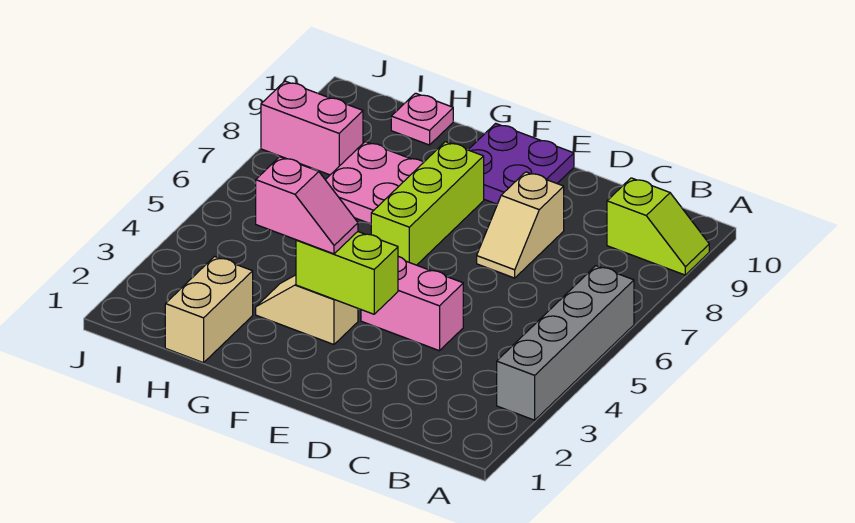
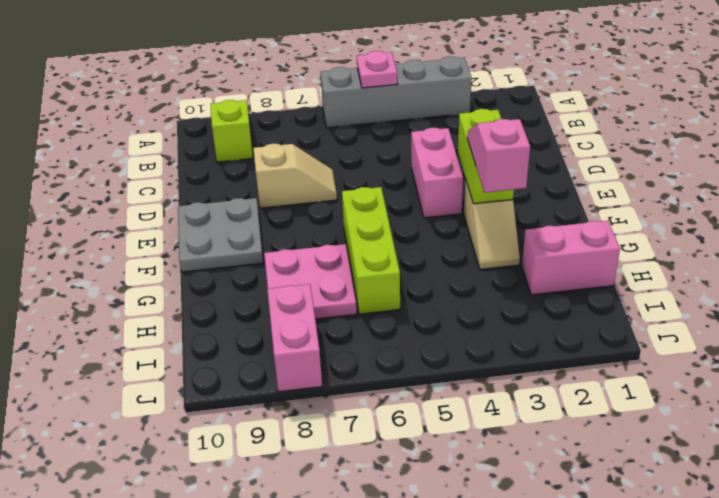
purple plate E9:F10 level 1 -> grey plate E9:F10 level 1
lime brick F6:F8 level 1 -> lime brick F6:H6 level 1
tan brick H1:H2 level 1 -> pink brick H1:H2 level 1
pink plate H10 level 1 -> pink plate A5 level 2

